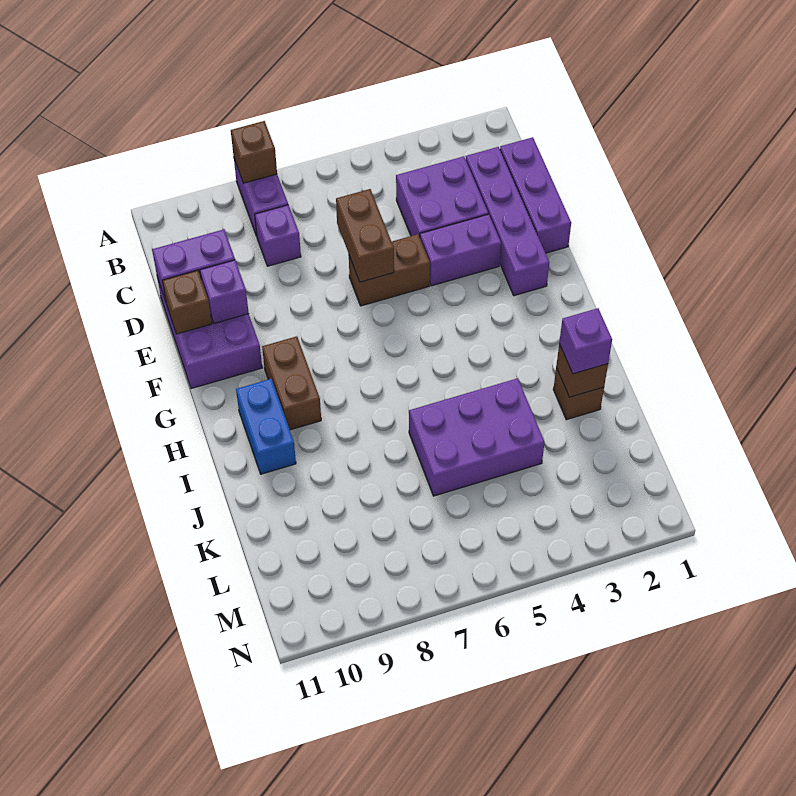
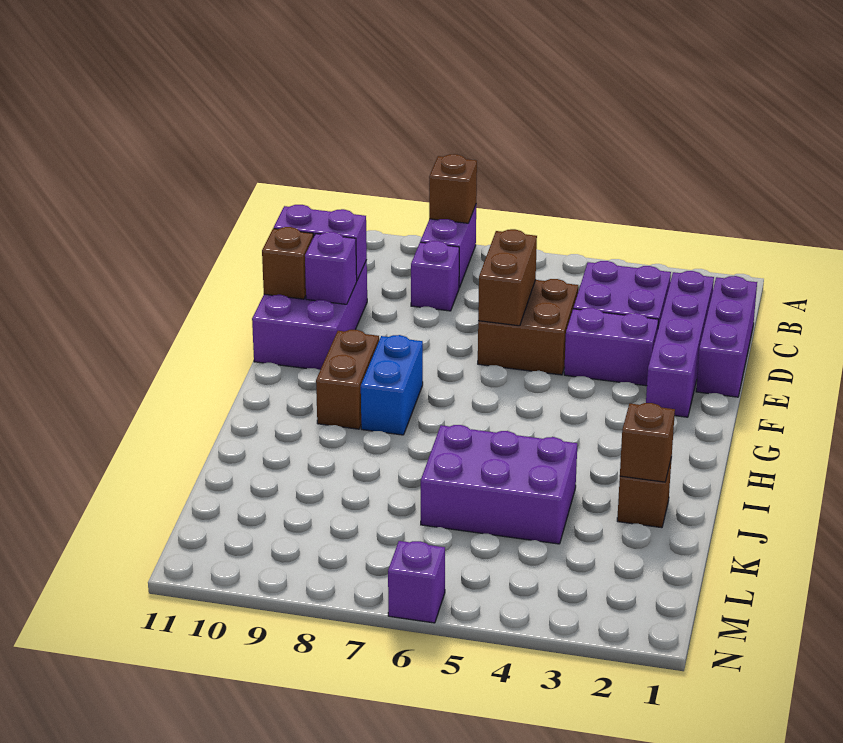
brown brick E5:E6 level 1 -> brown brick D5:E6 level 1
blue brick H10:I10 level 1 -> blue brick G8:H8 level 1
purple brick J2 level 3 -> purple brick N6 level 1

